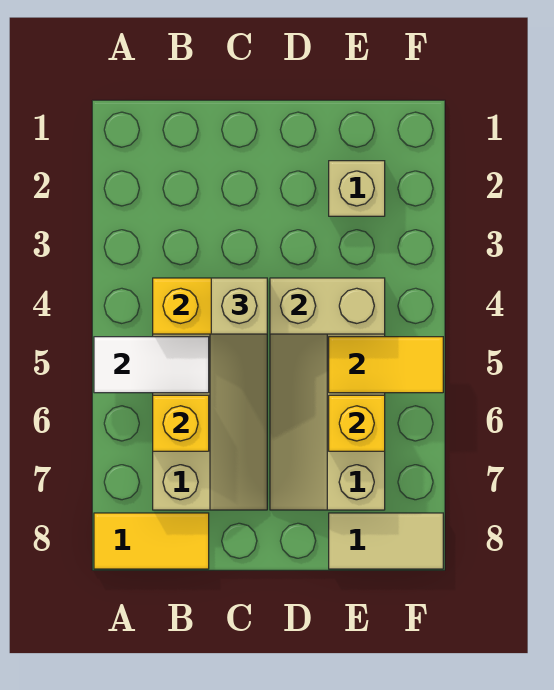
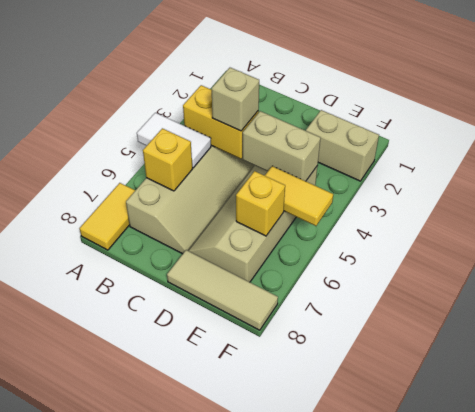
yellow tile A8:B8 level 1 -> yellow tile A7:A8 level 1
tan brick E2 level 1 -> tan brick E2:F2 level 1
tan tile E8:F8 level 1 -> tan tile D8:F8 level 1

